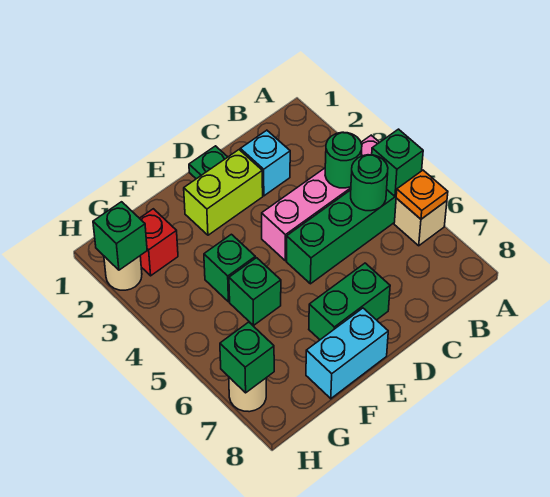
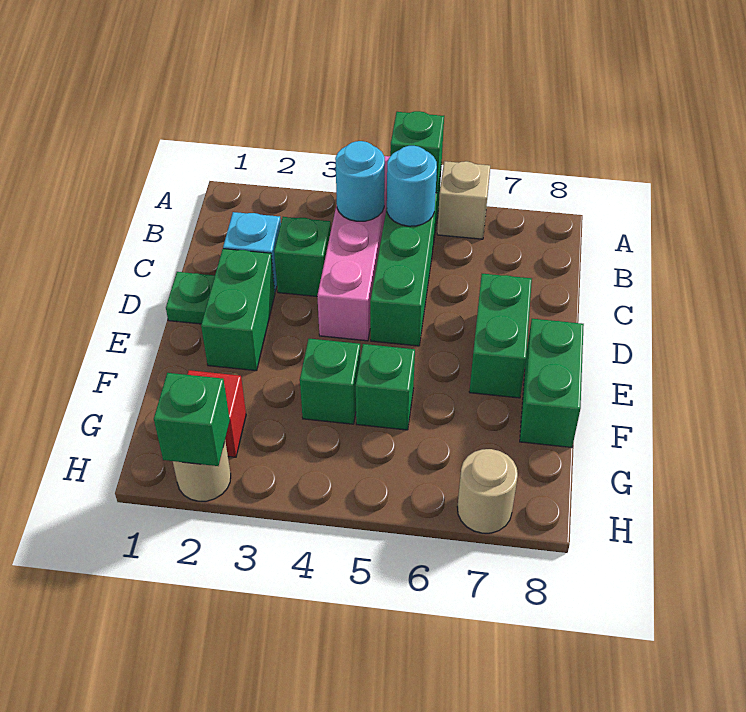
orange plate A6 level 2 -> none
green round brick B4 level 2 -> cyan round brick B4 level 2
green round brick B5 level 2 -> cyan round brick B5 level 2
lime brick D2:E2 level 1 -> green brick D2:E2 level 1
cyan brick E8:F8 level 1 -> green brick E8:F8 level 1
green brick H7 level 2 -> green brick C3 level 1

